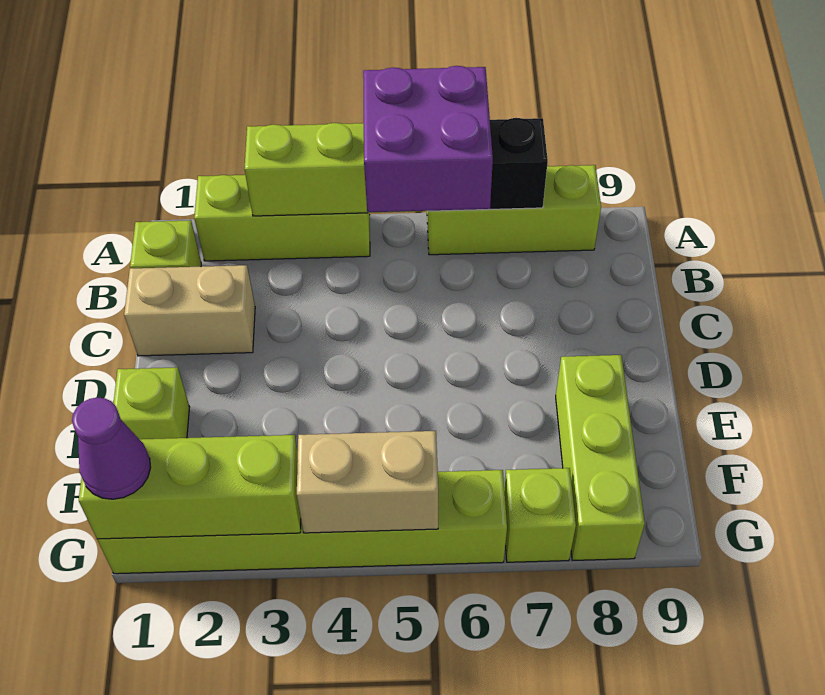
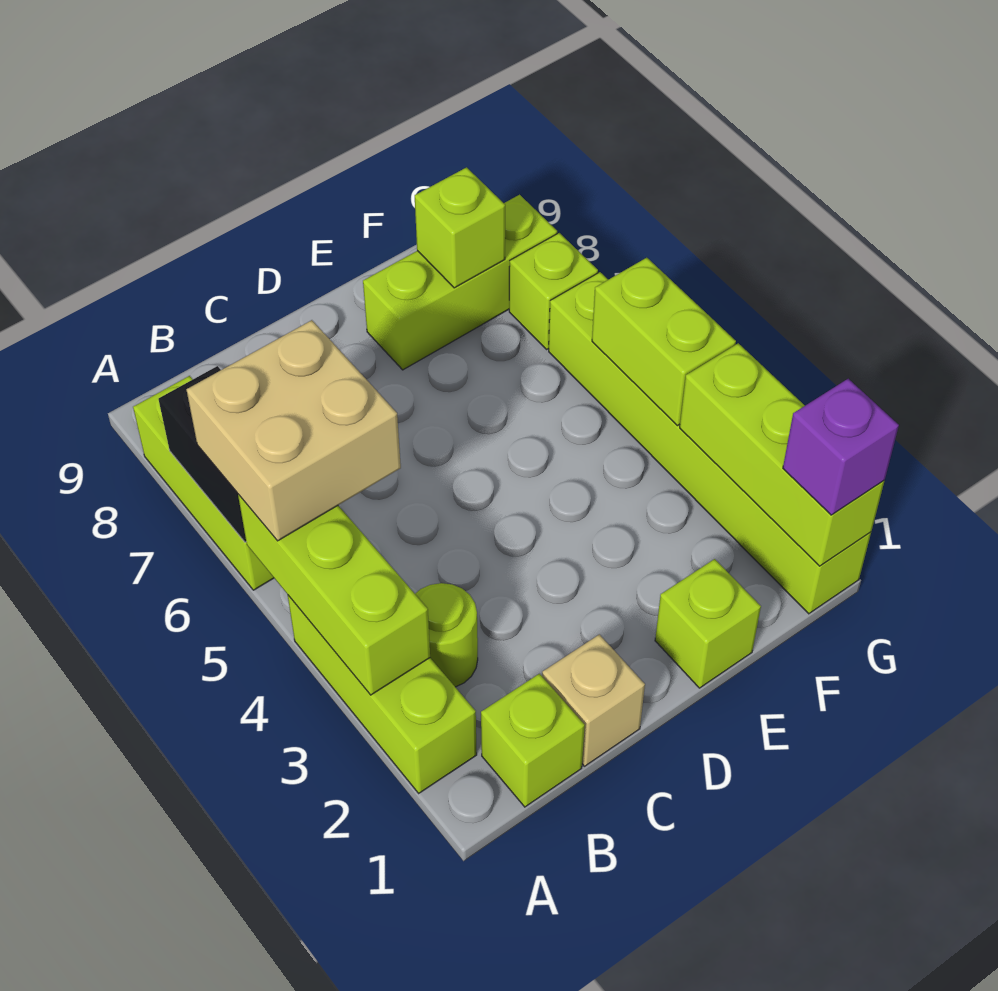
purple brick A5:B6 level 3 -> tan brick A5:B6 level 3
none -> lime round brick B3 level 1
tan brick C1:C2 level 1 -> tan brick C1 level 1
none -> lime brick F8 level 2
purple cone G1 level 3 -> purple brick G1 level 3
tan brick G4:G5 level 2 -> lime brick G4:G5 level 2

